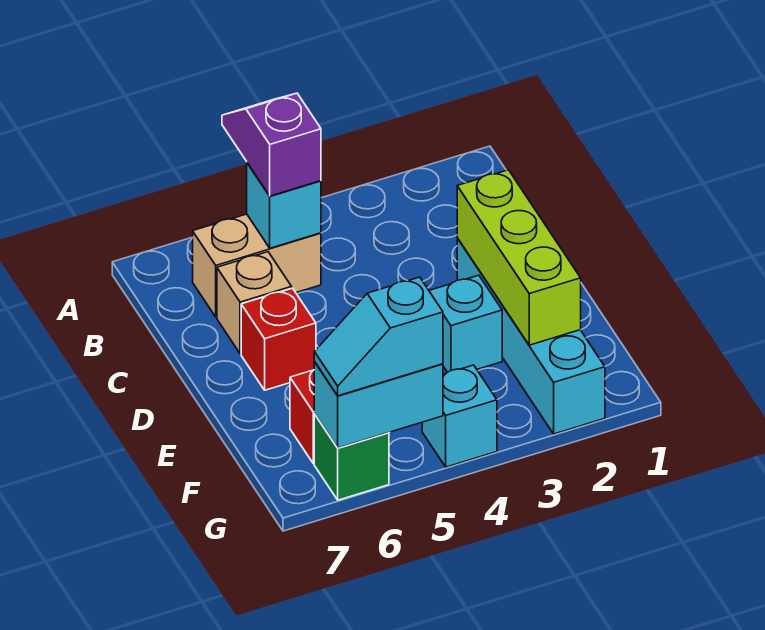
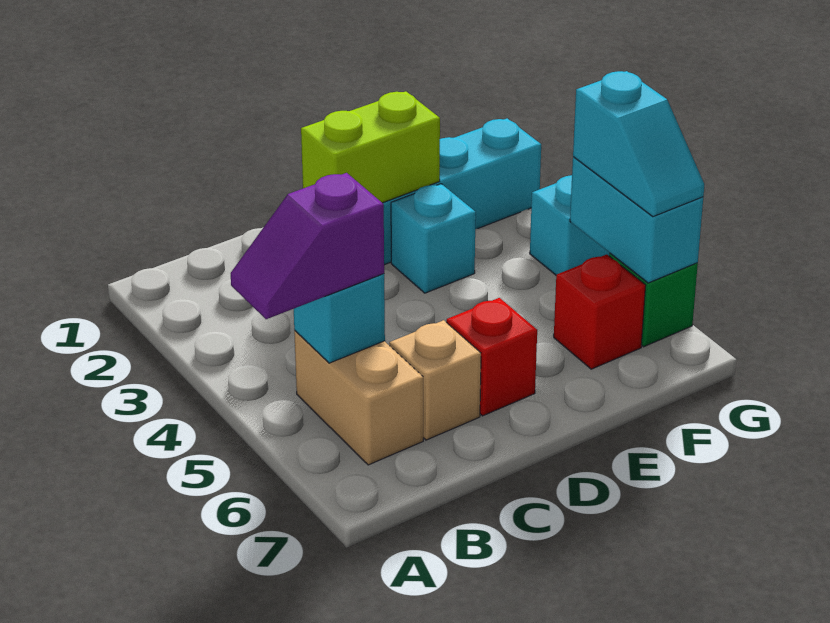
lime brick D2:F2 level 2 -> lime brick D2:E2 level 2

